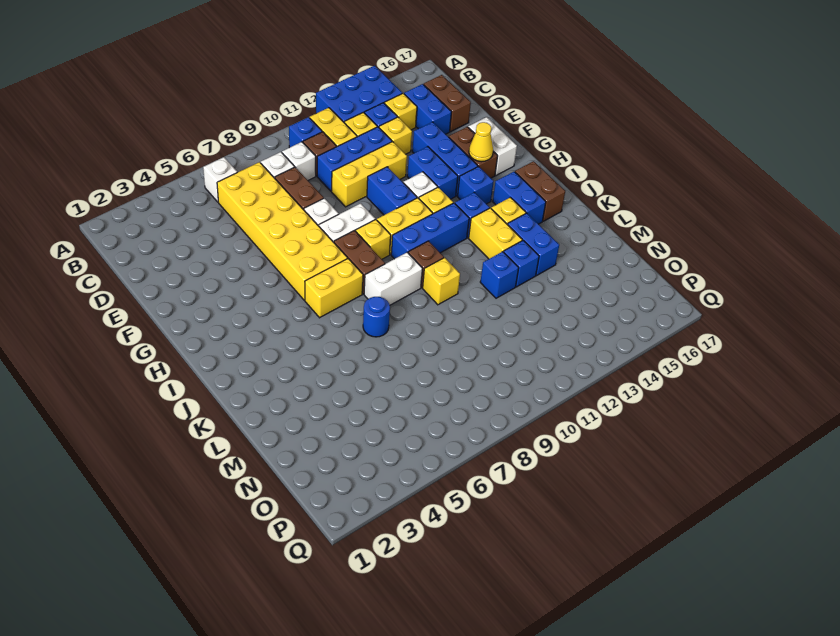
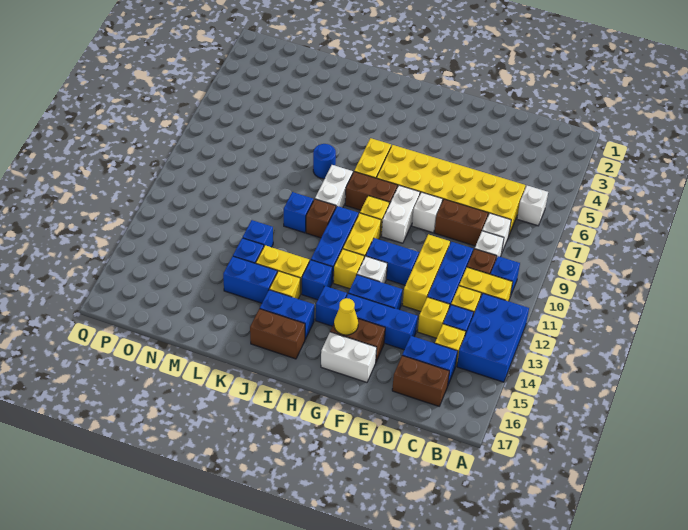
yellow brick K10 level 1 -> blue brick K10 level 1

